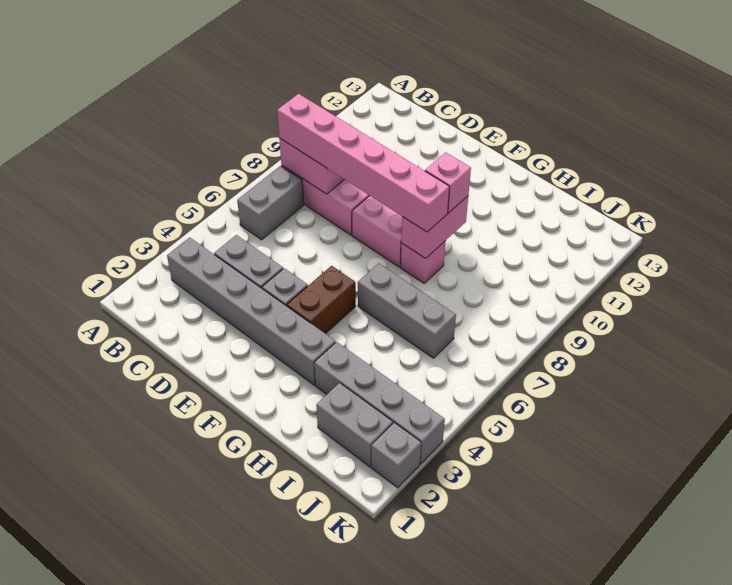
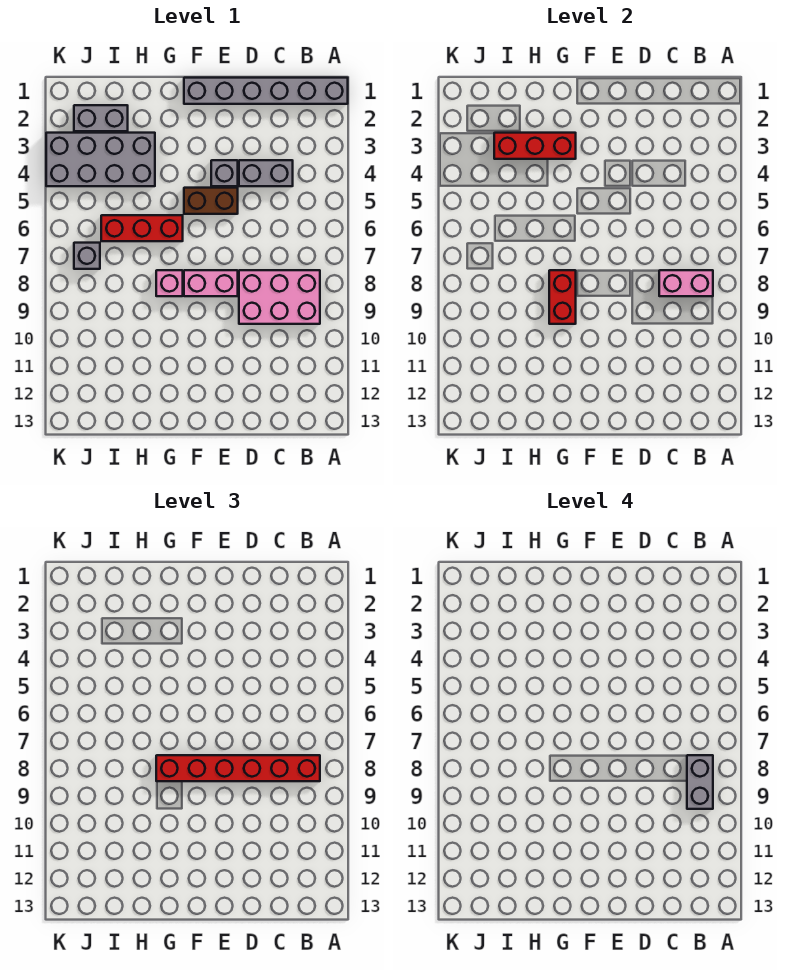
grey brick B3:G3 level 1 -> grey brick A1:F1 level 1
grey brick B6:B7 level 1 -> grey brick B8:B9 level 4
pink brick B8:G8 level 3 -> red brick B8:G8 level 3
brown brick F4:F5 level 1 -> brown brick E5:F5 level 1
none -> red brick G3:I3 level 2
grey brick G6:I6 level 1 -> red brick G6:I6 level 1
pink brick G8:G9 level 2 -> red brick G8:G9 level 2
pink brick G9 level 3 -> none
grey brick H3:K3 level 1 -> grey brick H3:K4 level 1
grey brick K2 level 1 -> grey brick J7 level 1

